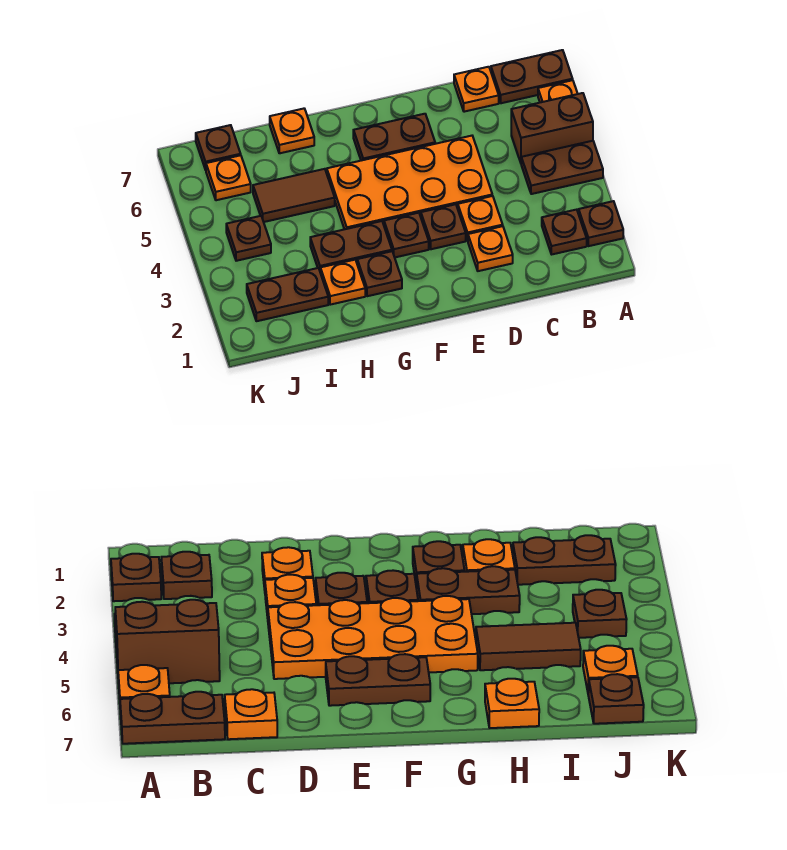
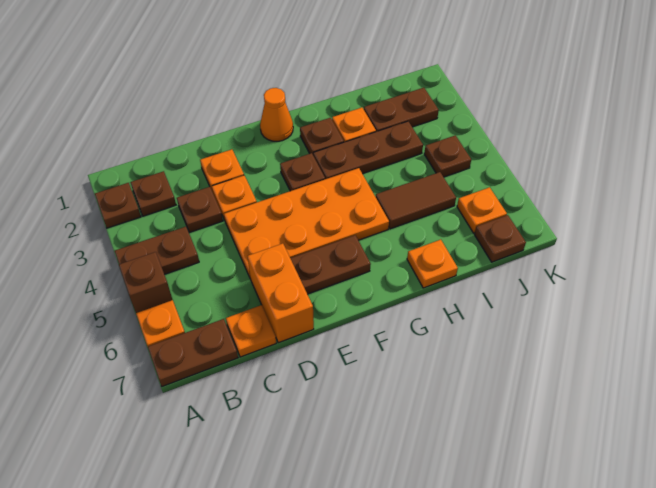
brown brick A5:B5 level 1 -> brown brick A5 level 1
none -> orange brick D6:D7 level 1
brown plate E3 level 1 -> brown plate C3 level 1
none -> orange cone F1 level 1
brown plate G3:H3 level 1 -> brown plate G3:I3 level 1

